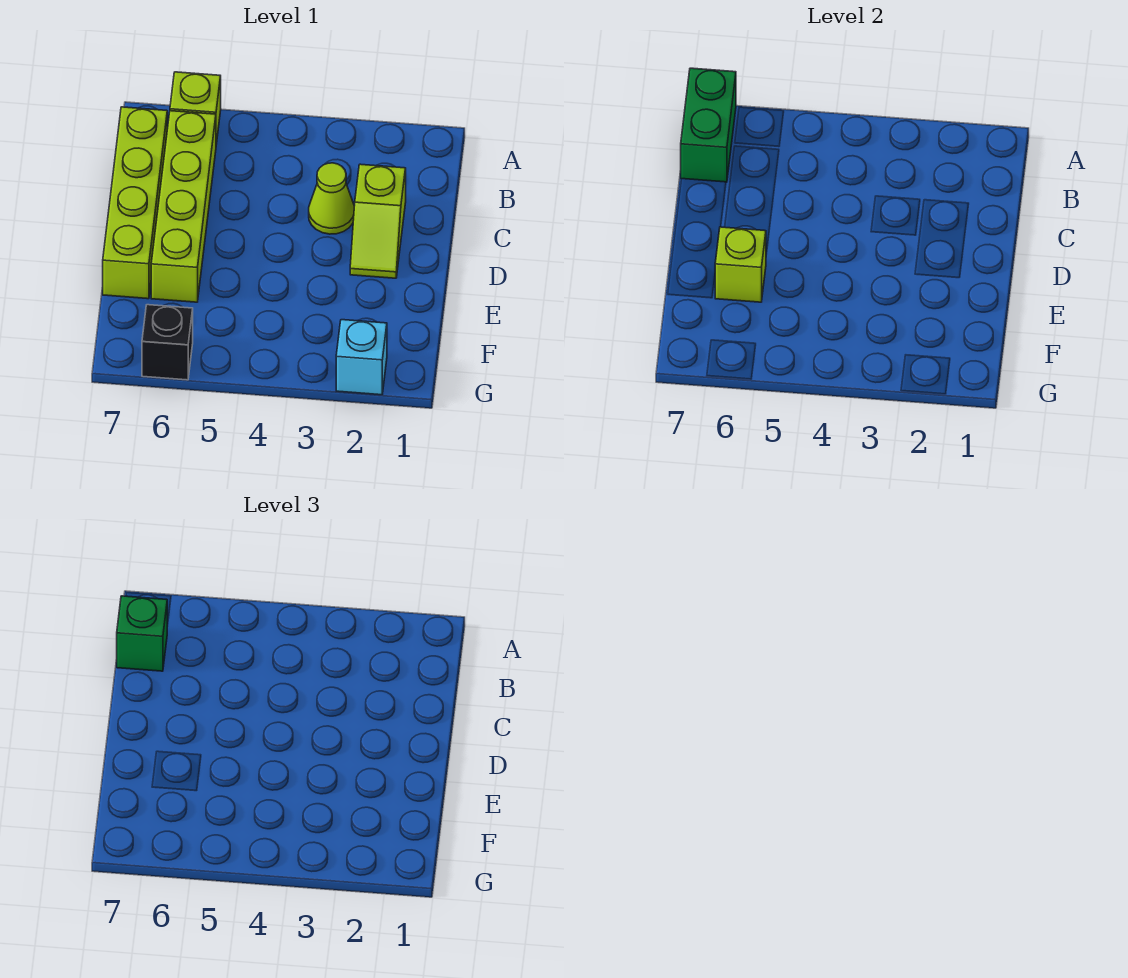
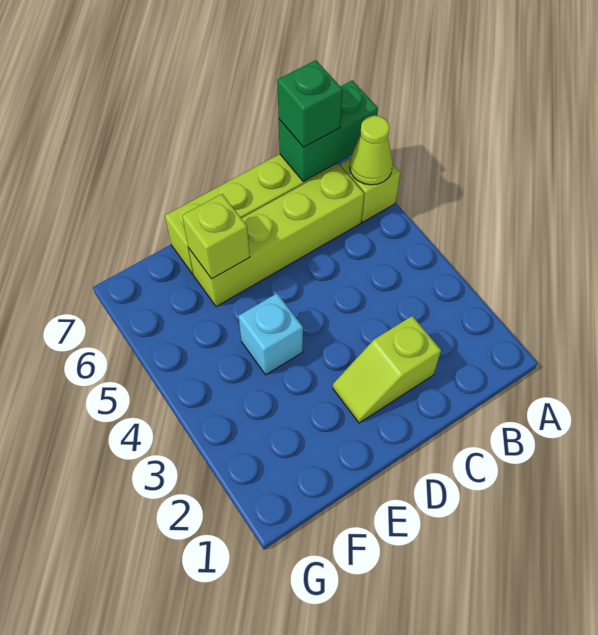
lime cone C3 level 1 -> lime cone A6 level 2
cyan brick G2 level 1 -> cyan brick E4 level 1
black brick G6 level 1 -> none

